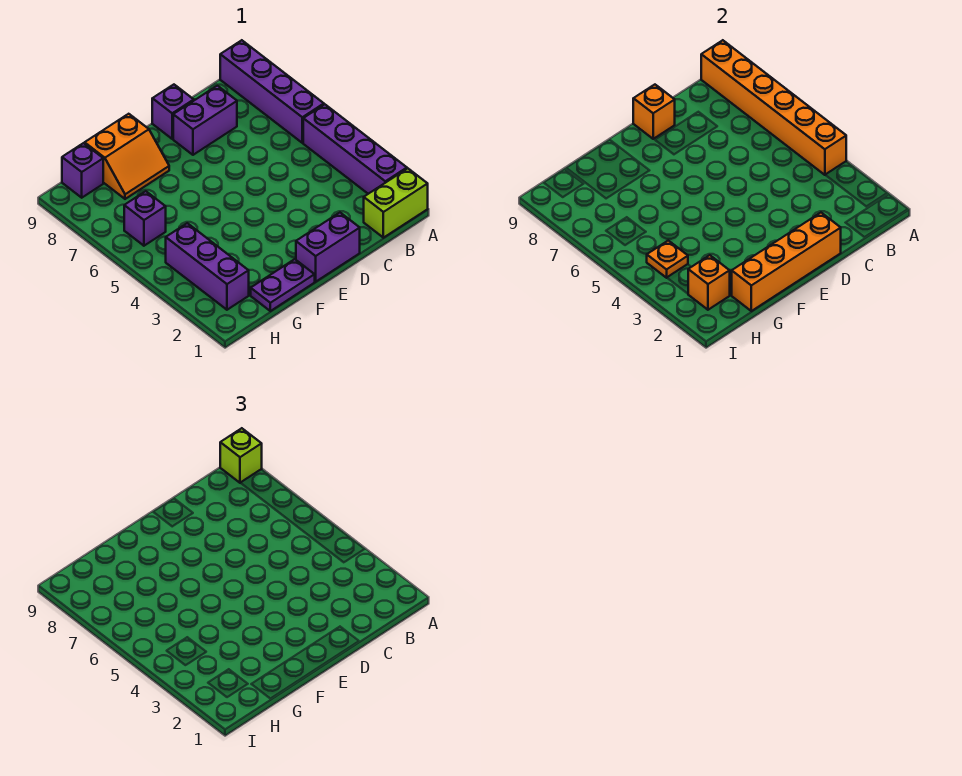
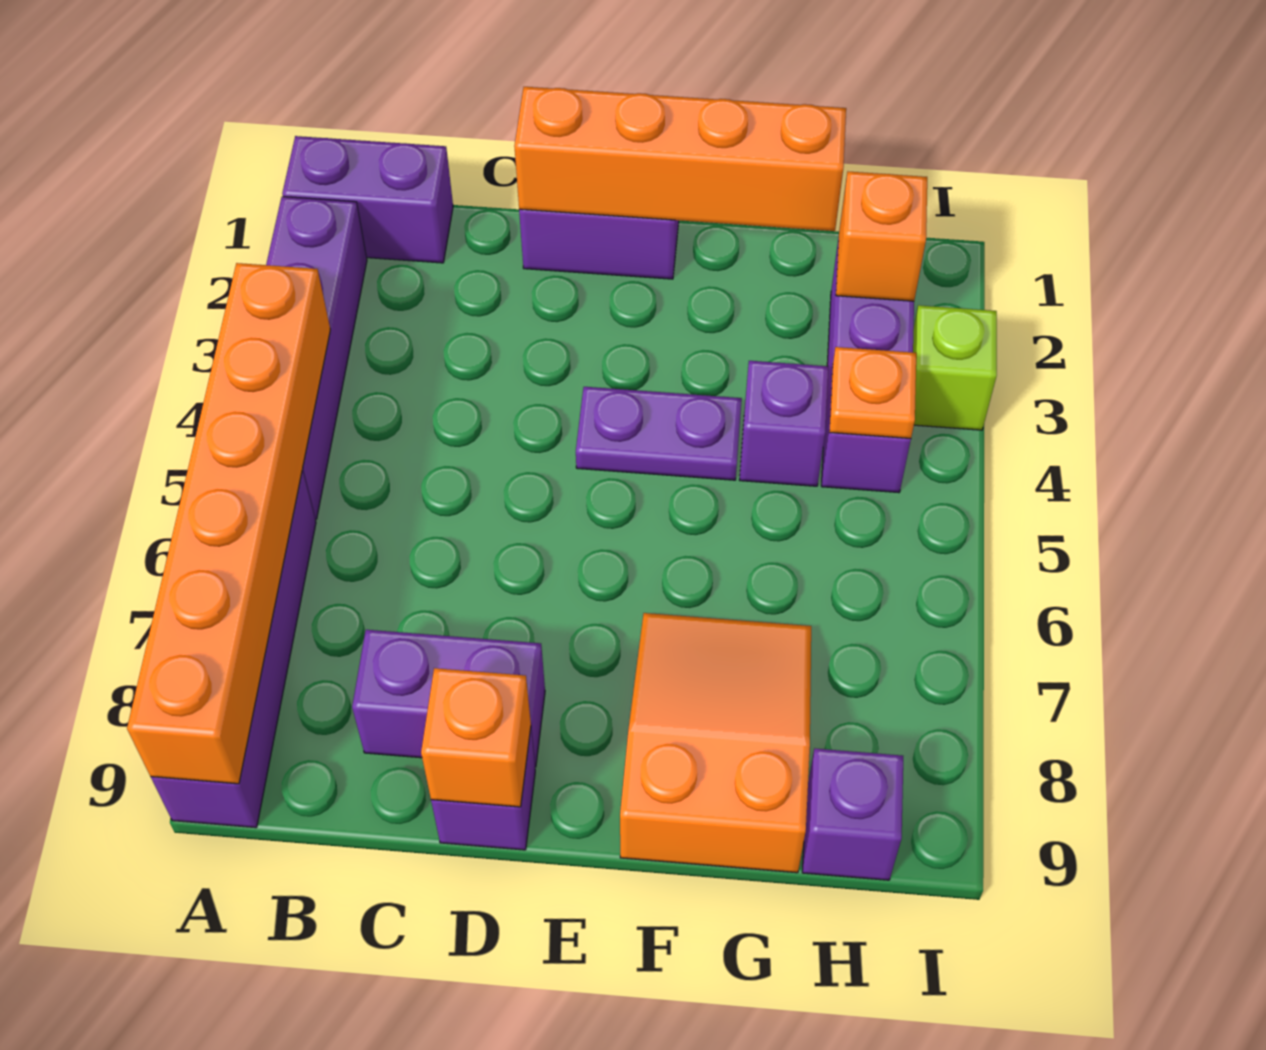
lime brick A1:B1 level 1 -> purple brick A1:B1 level 1
lime brick A9 level 3 -> lime brick I3 level 1
purple plate F1:G1 level 1 -> purple plate E4:F4 level 1
orange slope F8:G9 level 1 top 9 -> orange slope F7:G9 level 1 top 9
purple brick H6 level 1 -> purple brick G4 level 1

